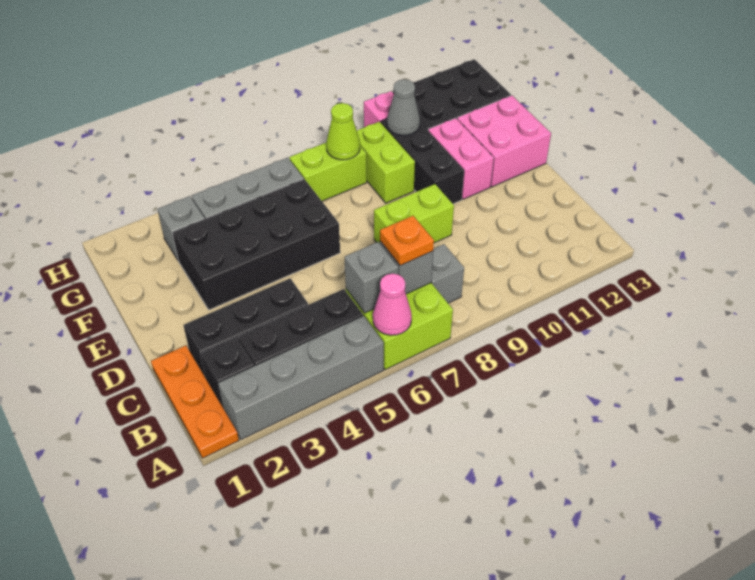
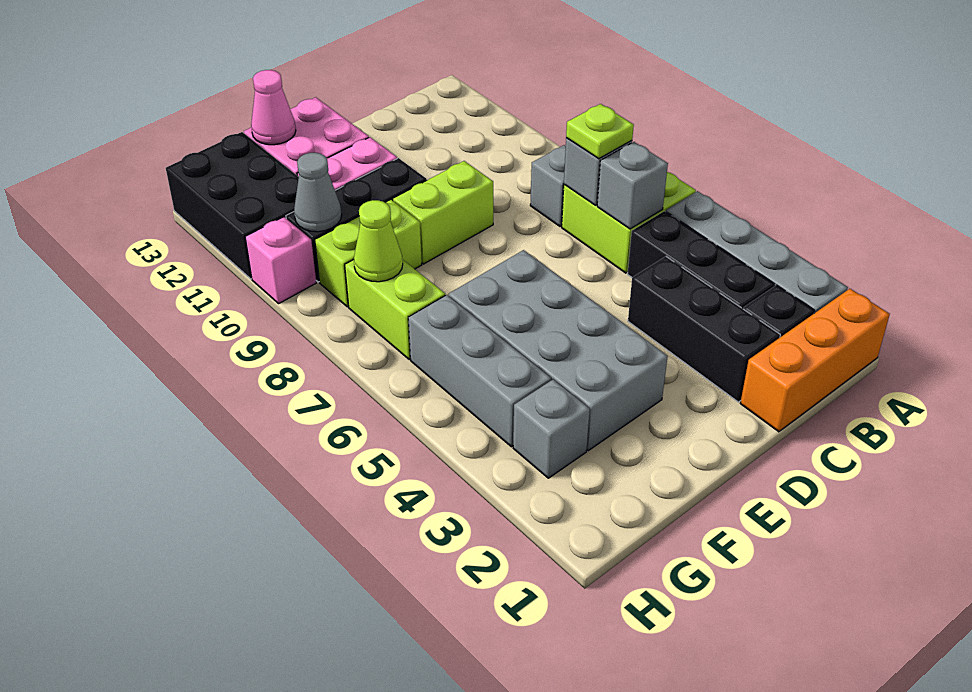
orange plate A1:C1 level 1 -> orange brick A1:C1 level 1
pink cone A6 level 2 -> pink cone F13 level 2
orange plate B7 level 3 -> lime plate B7 level 3
lime brick D8:D9 level 1 -> lime brick D9:E9 level 1
black brick E3:F6 level 1 -> grey brick E3:F6 level 1

